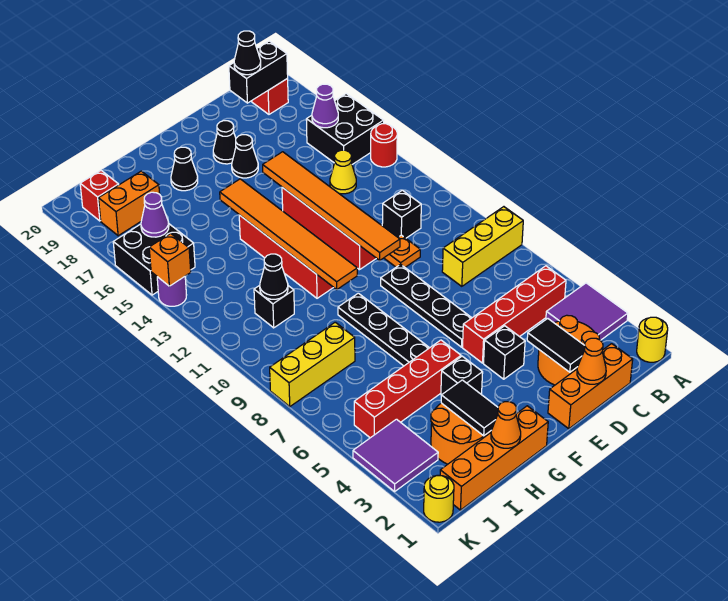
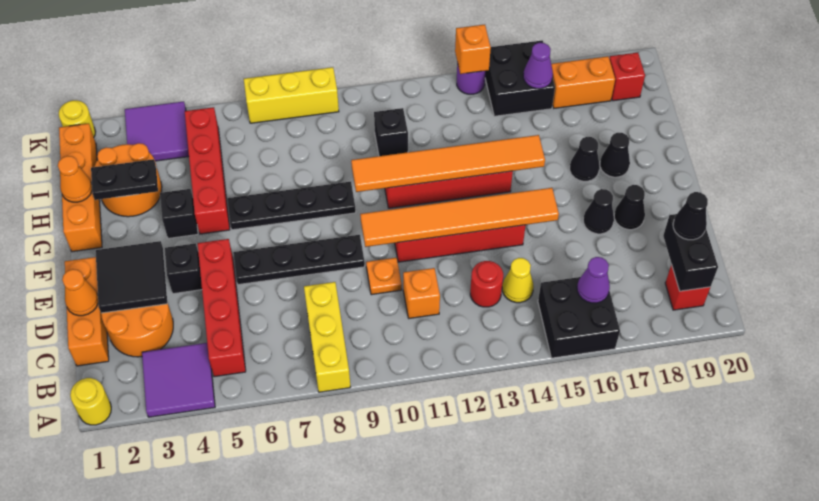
red round brick A14 level 1 -> red round brick C13 level 1
black brick C11 level 1 -> orange brick C11 level 1
black tile D2:D3 level 2 -> black tile D2:E3 level 2
black tile H2:H3 level 2 -> black plate H2:H3 level 2
yellow brick I8:K8 level 1 -> yellow brick K7:K9 level 1
black cone I11 level 2 -> black cone G17 level 1
orange brick I18:J18 level 1 -> orange brick J17:J18 level 1

